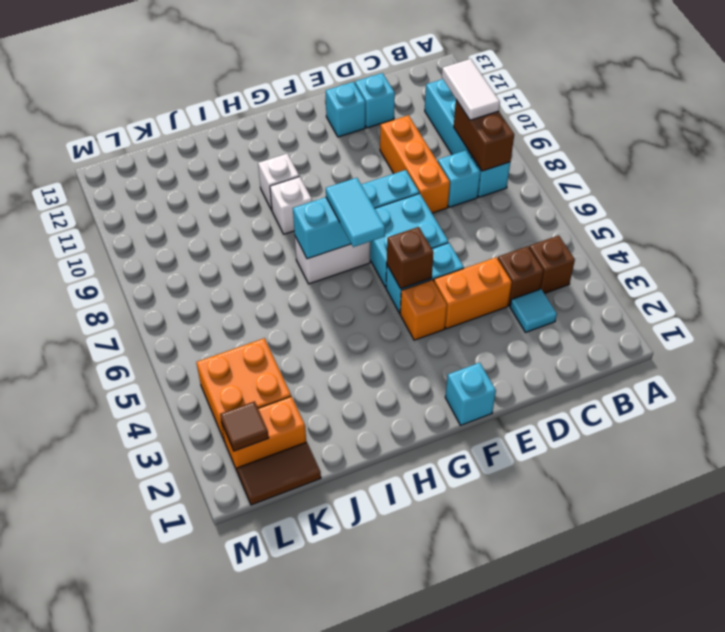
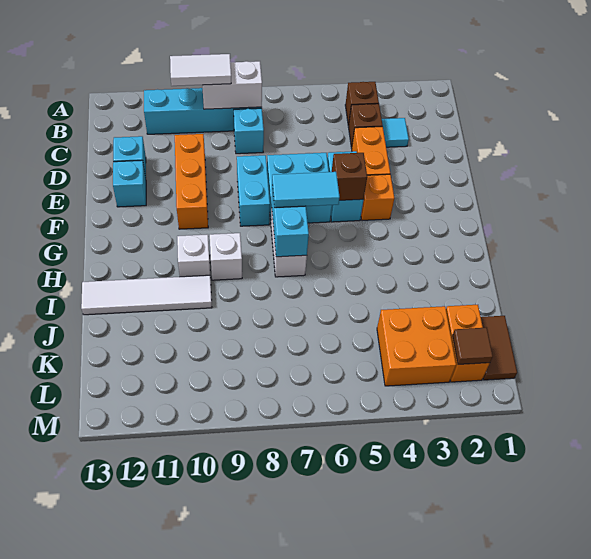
brown brick B8:B9 level 2 -> white brick B8:B9 level 2
orange brick D8:D10 level 1 -> orange brick D10:F10 level 1
cyan brick F1 level 1 -> none
none -> white tile I10:I13 level 1

